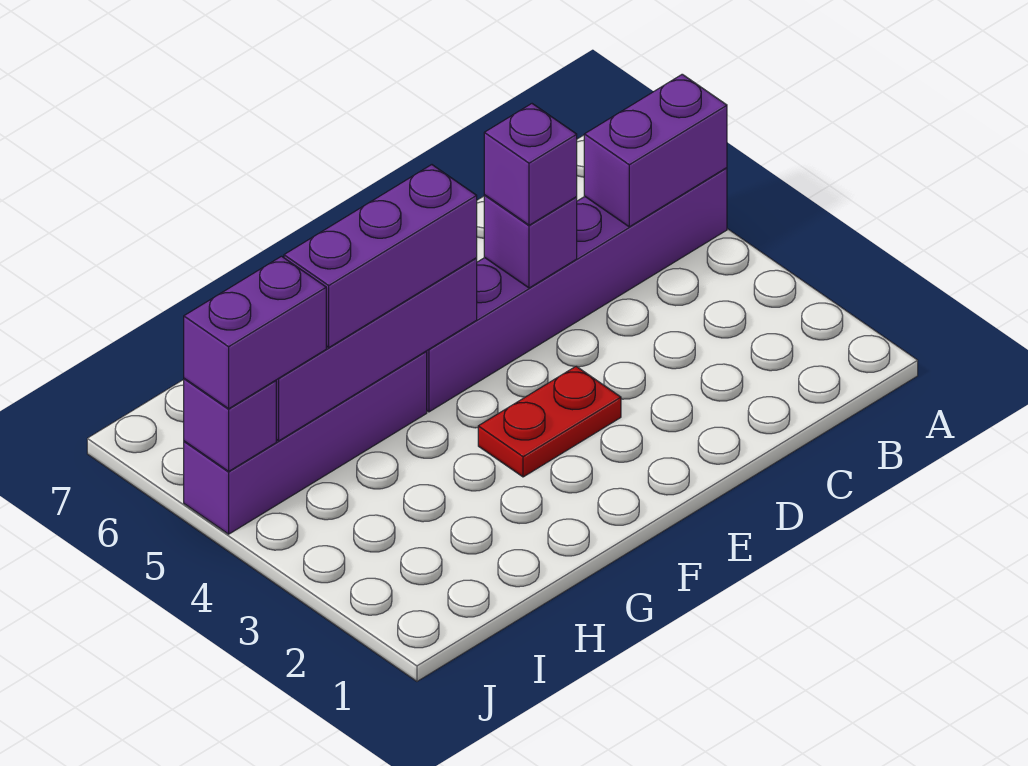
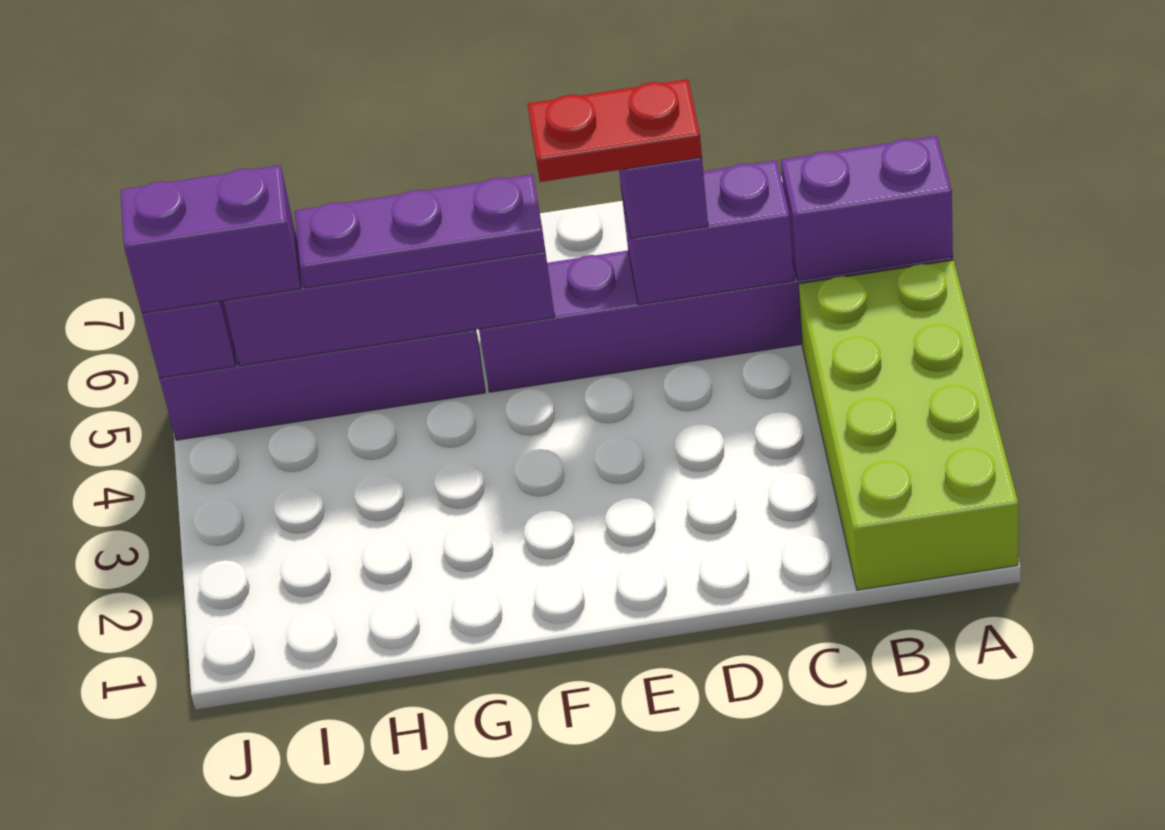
none -> lime brick A1:B4 level 1
purple brick D5 level 2 -> purple brick C5:D5 level 2
red plate E3:F3 level 1 -> red plate D5:E5 level 4
purple brick F5:H5 level 3 -> purple plate F5:H5 level 3

